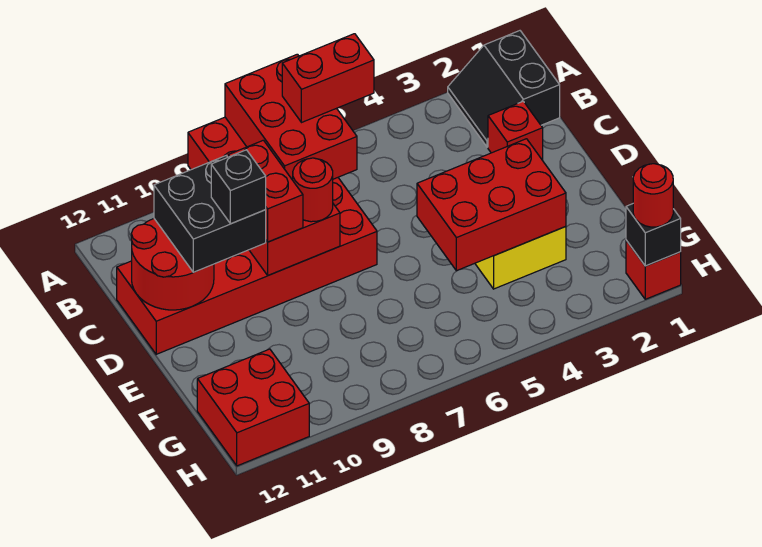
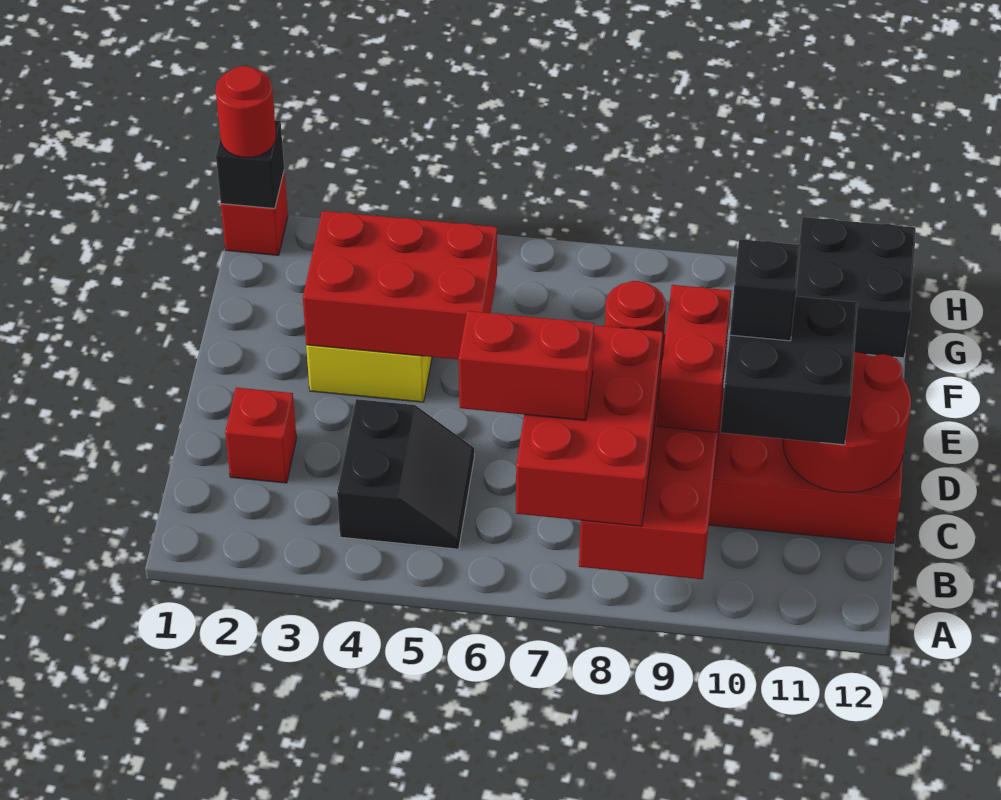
black slope A1:B2 level 1 top 1 -> black slope B4:C5 level 1 top 4
red brick G11:H12 level 1 -> black brick G11:H12 level 1

